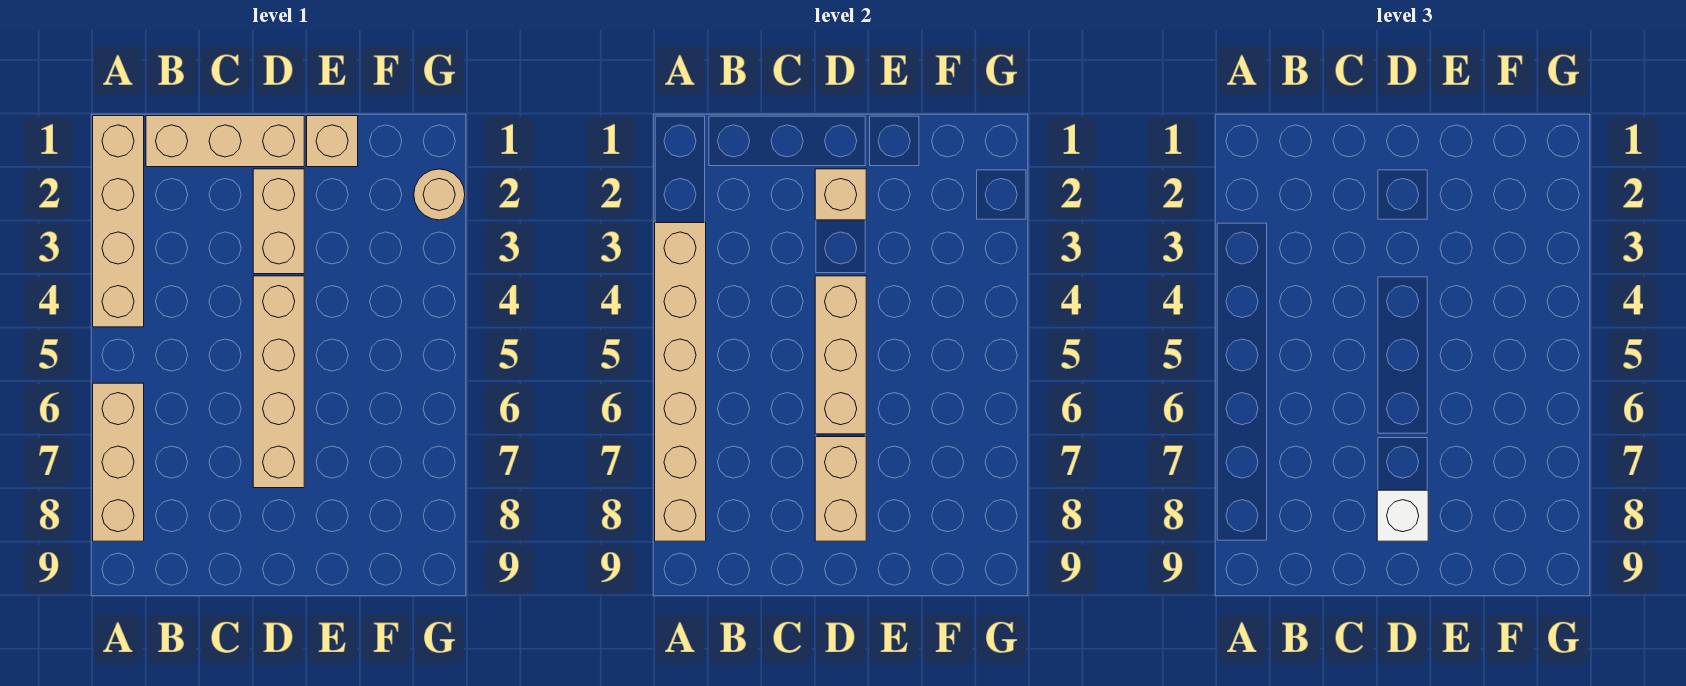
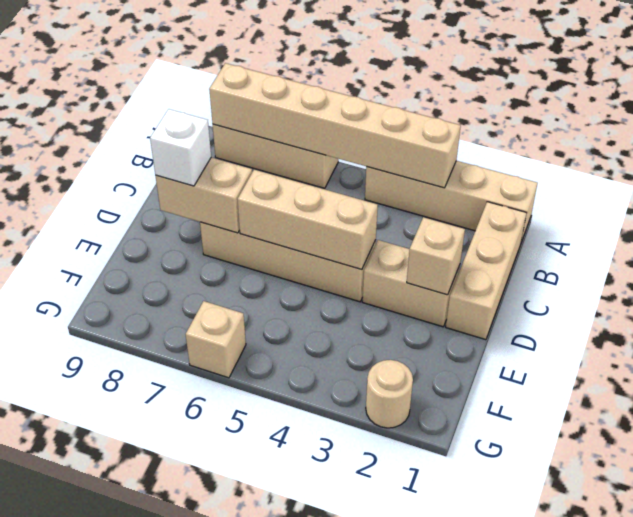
tan brick E1 level 1 -> tan brick G6 level 1

